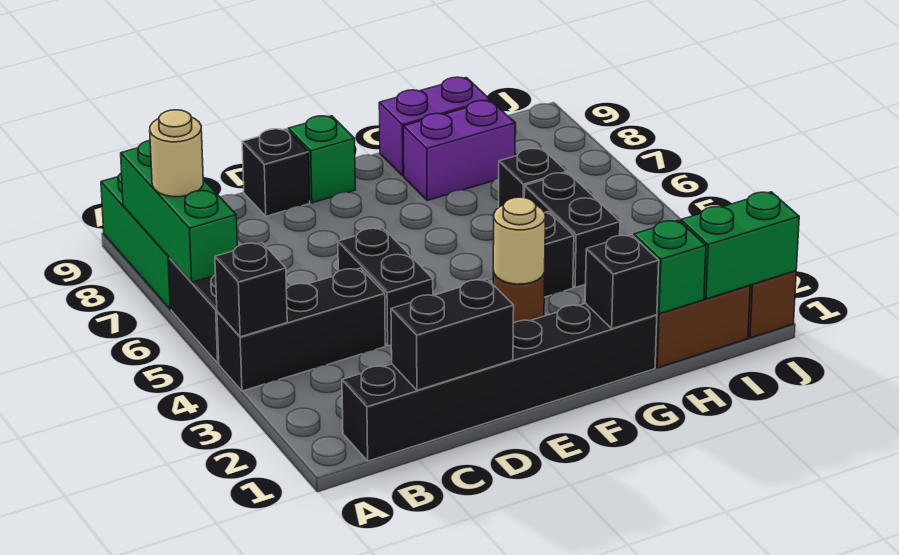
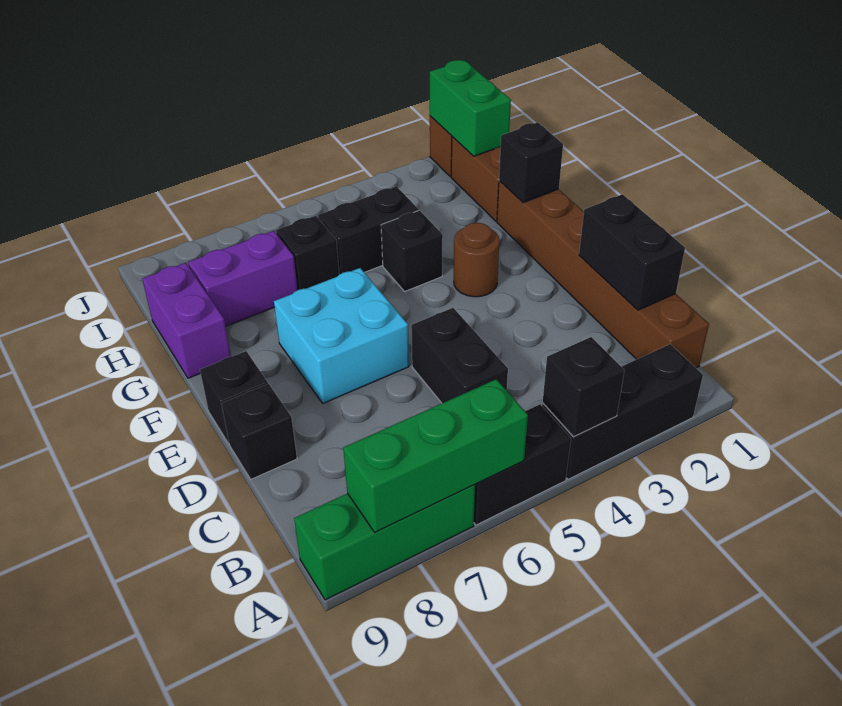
black brick A4:C4 level 1 -> black brick A2:A4 level 1
tan round brick A7 level 3 -> none
black brick B1:G1 level 1 -> brown brick B1:G1 level 1
black brick D4:D5 level 1 -> black brick C5:D5 level 1
none -> cyan brick E6:F7 level 1
green brick E9 level 1 -> black brick E9 level 1
tan round brick F3 level 2 -> none
purple brick G8:H8 level 1 -> purple brick H7:H8 level 1
green brick H1 level 2 -> none

